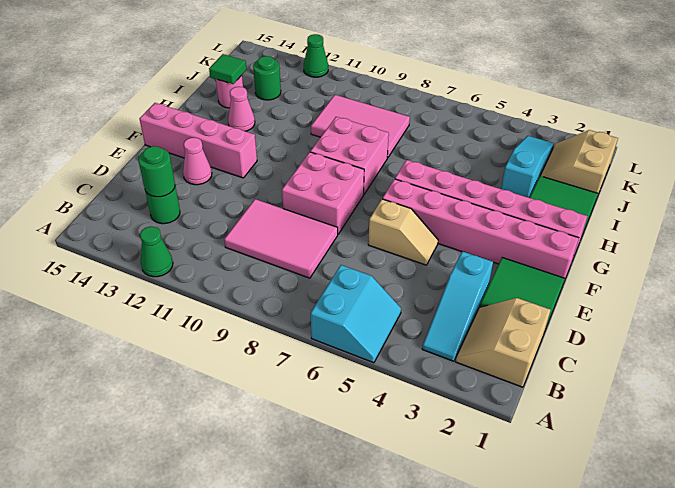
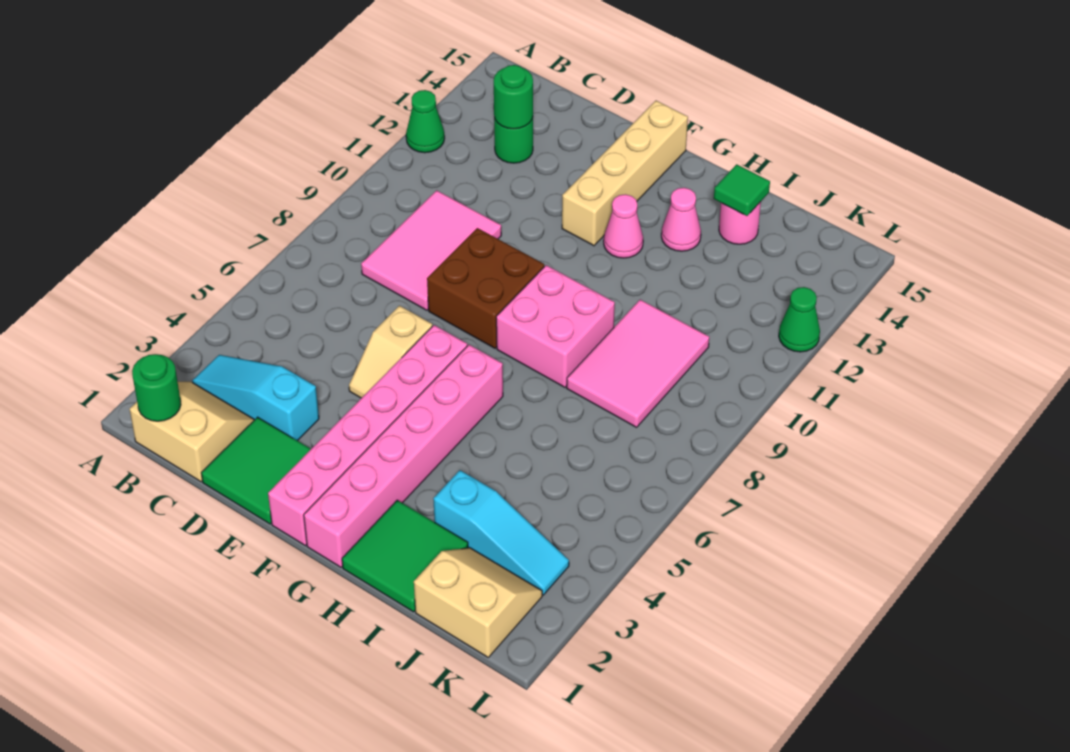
cyan slope A5:B6 level 1 top 6 -> none
pink brick E8:F9 level 1 -> brown brick E8:F9 level 1
pink cone E13 level 1 -> pink cone G12 level 1
pink brick F12:F15 level 1 -> tan brick F12:F15 level 1
green round brick J13 level 1 -> green round brick B1 level 2

